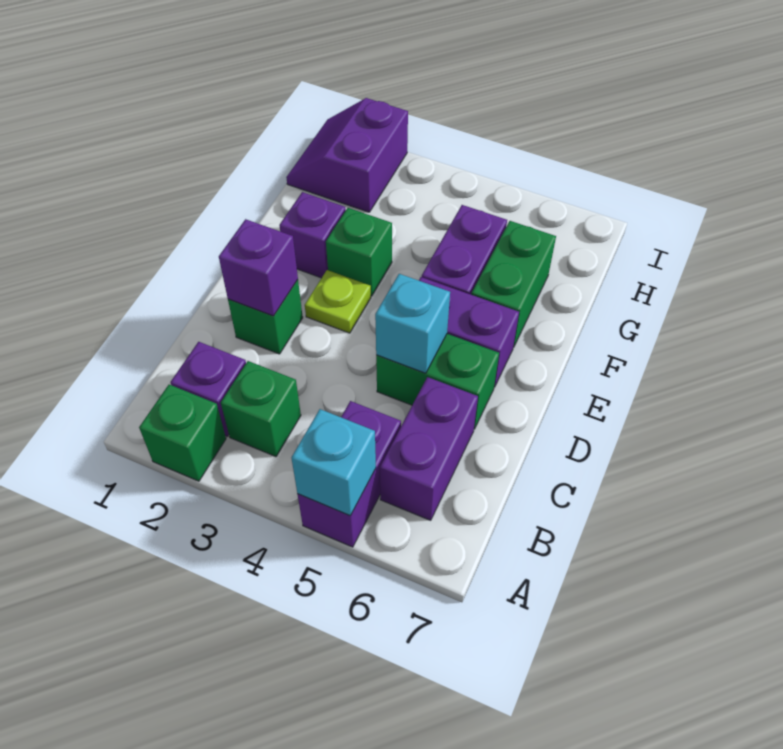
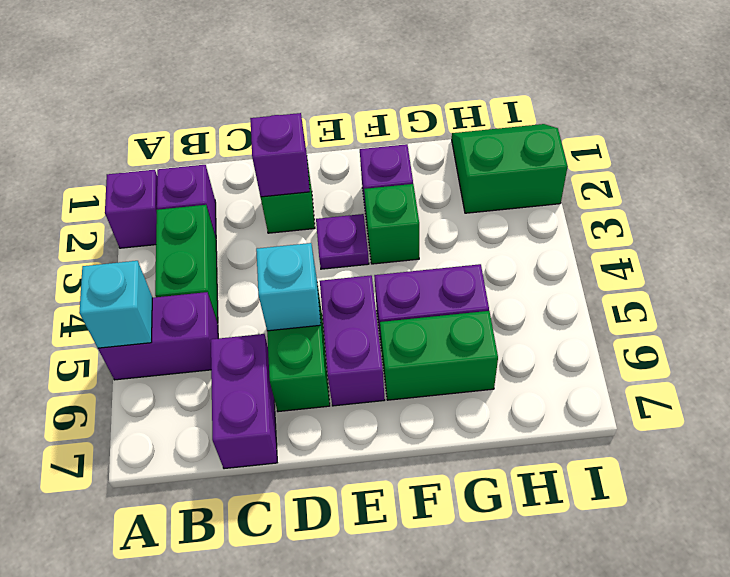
green brick A2 level 1 -> purple brick A2 level 1
green brick B3 level 1 -> green brick B3:B4 level 1
purple brick B6:C6 level 1 -> purple brick C6:C7 level 1
lime plate E3 level 1 -> purple plate E3 level 1
purple slope H1:I2 level 1 top 2 -> green slope H1:I2 level 1 top 2

